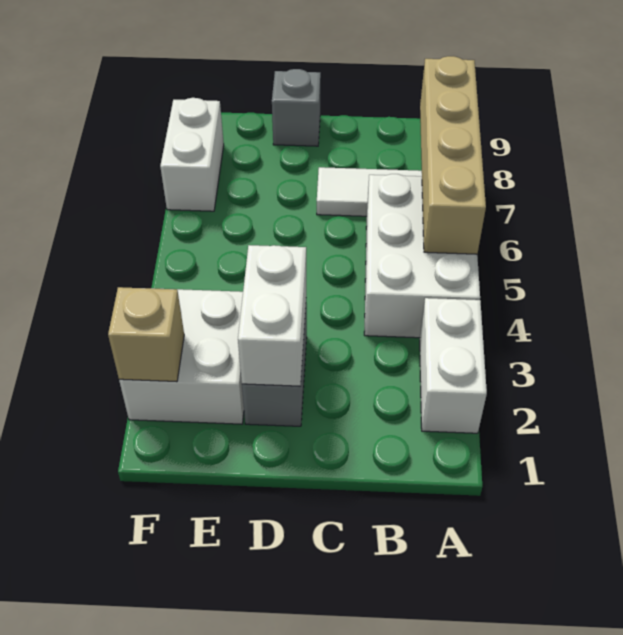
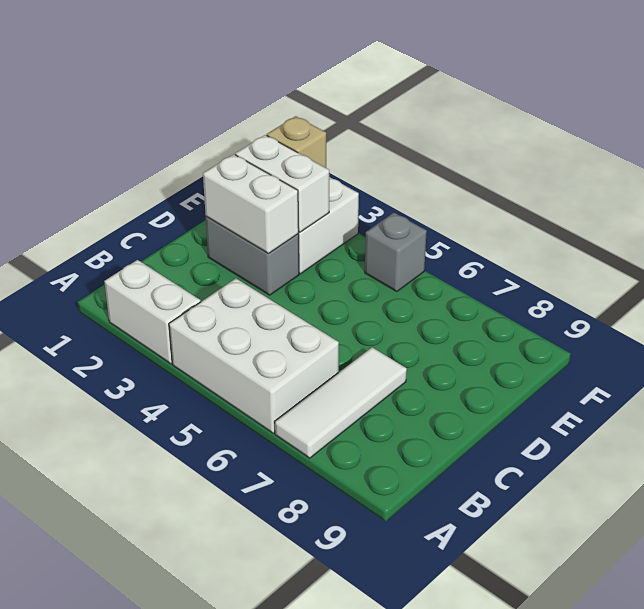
tan brick A5:A8 level 2 -> none
grey brick D9 level 1 -> grey brick F5 level 1
white brick F7:F8 level 1 -> white brick E2:E3 level 2

